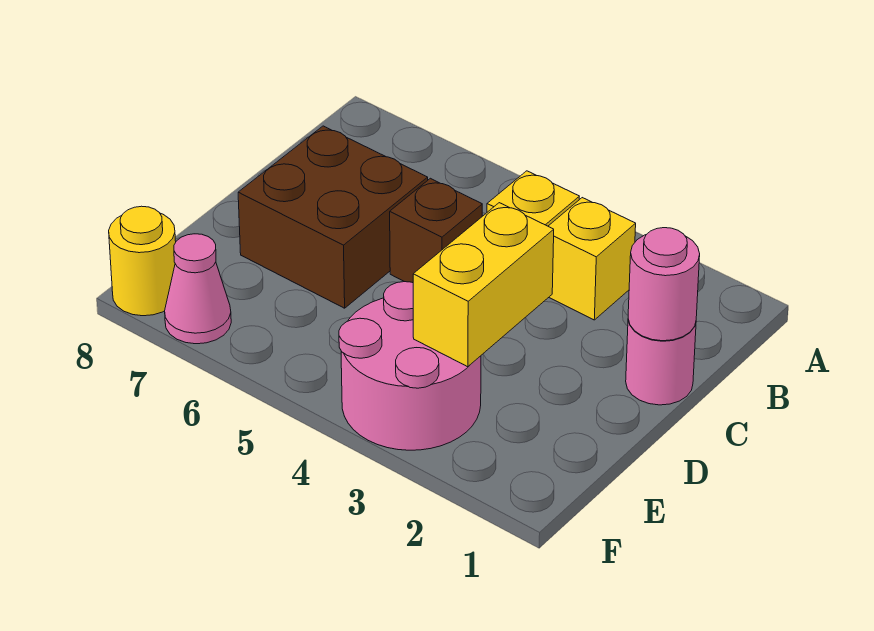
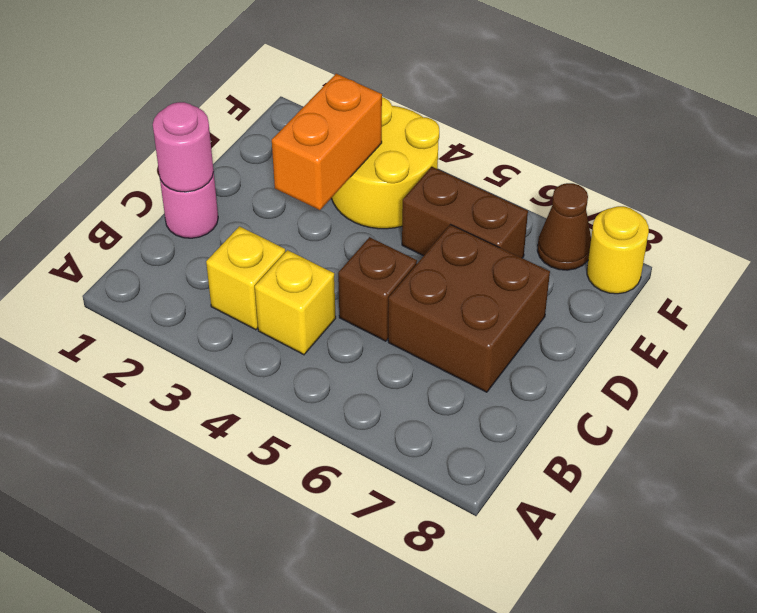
yellow brick D3:E3 level 2 -> orange brick D3:E3 level 2
pink round brick E3:F4 level 1 -> yellow round brick E3:F4 level 1
none -> brown brick E5:E6 level 1
pink cone F7 level 1 -> brown cone F7 level 1

